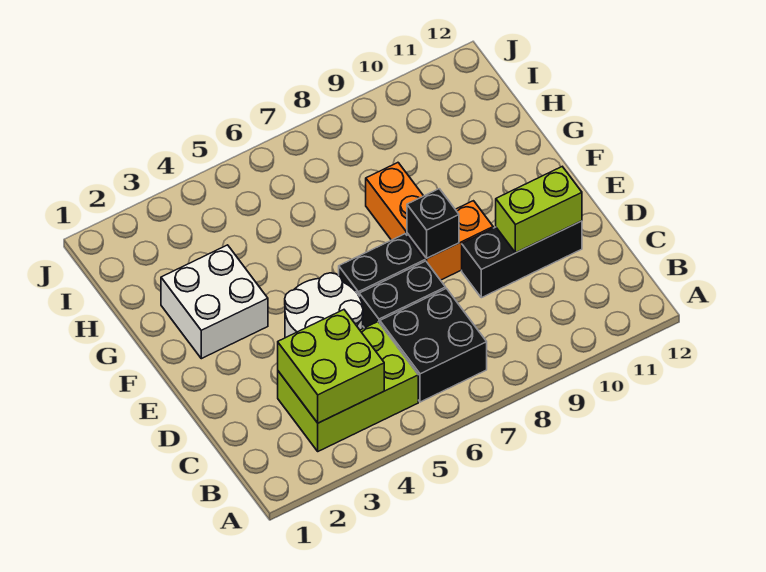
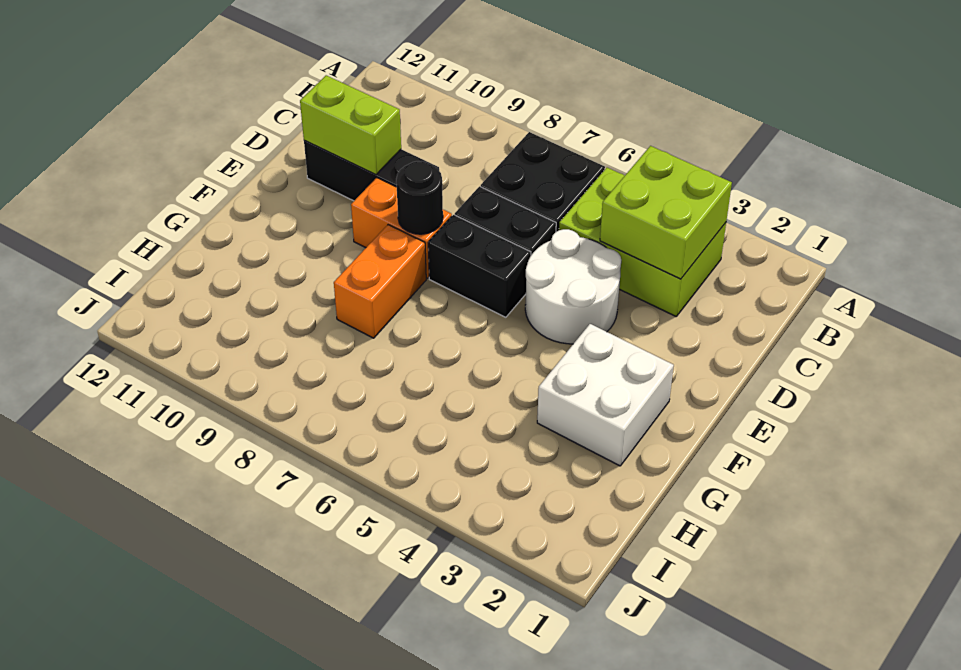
black brick E8 level 2 -> black round brick E8 level 2

